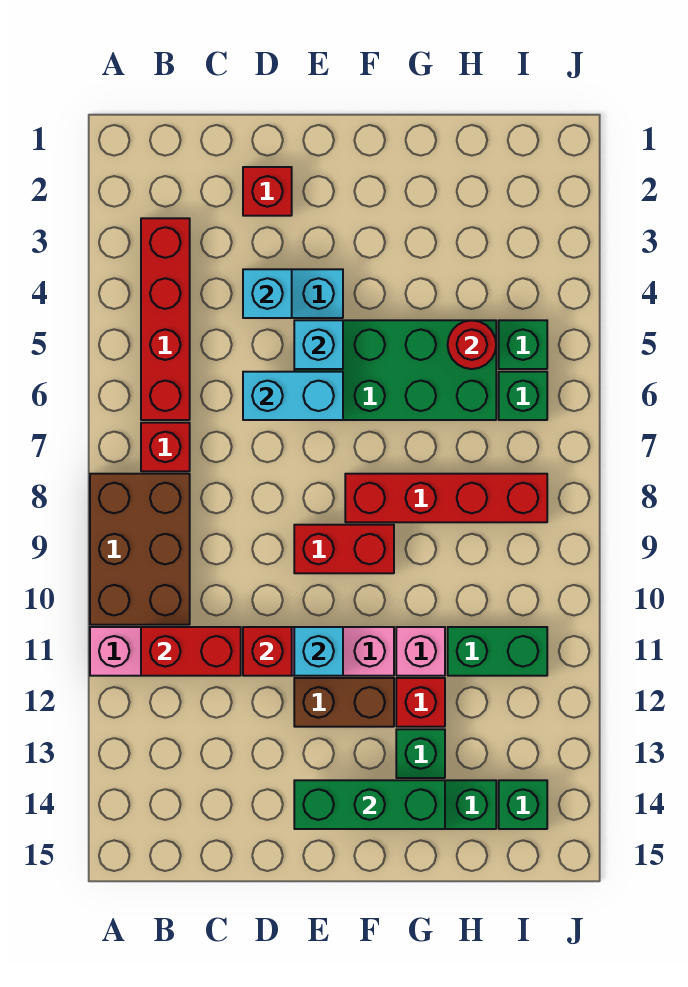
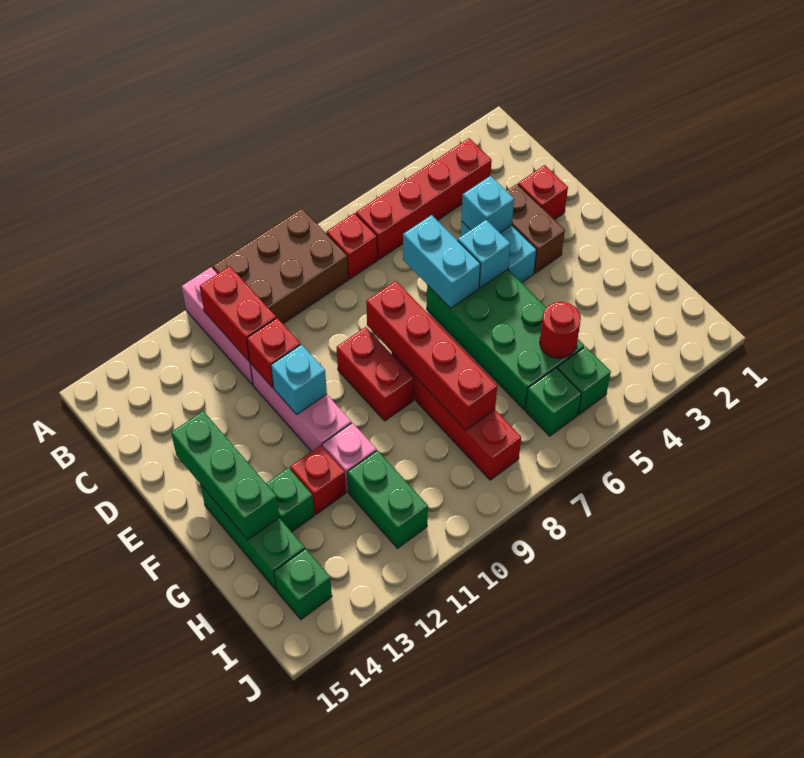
none -> red brick E8:H8 level 2
brown brick E12:F12 level 1 -> brown brick D3:E3 level 1

